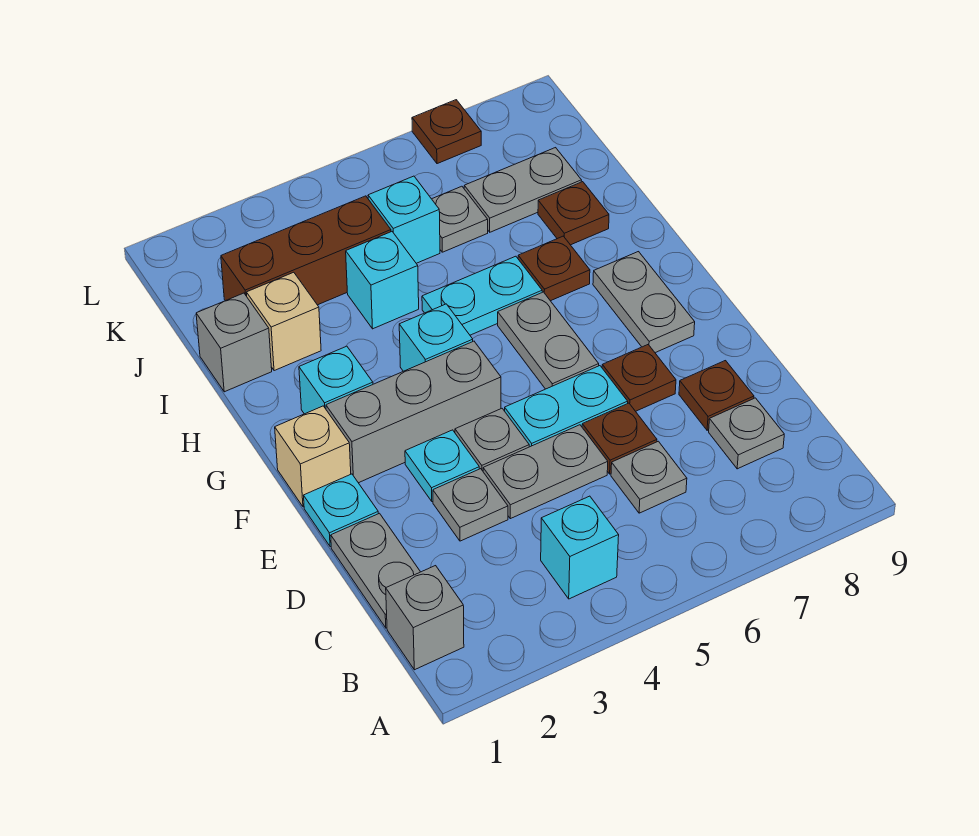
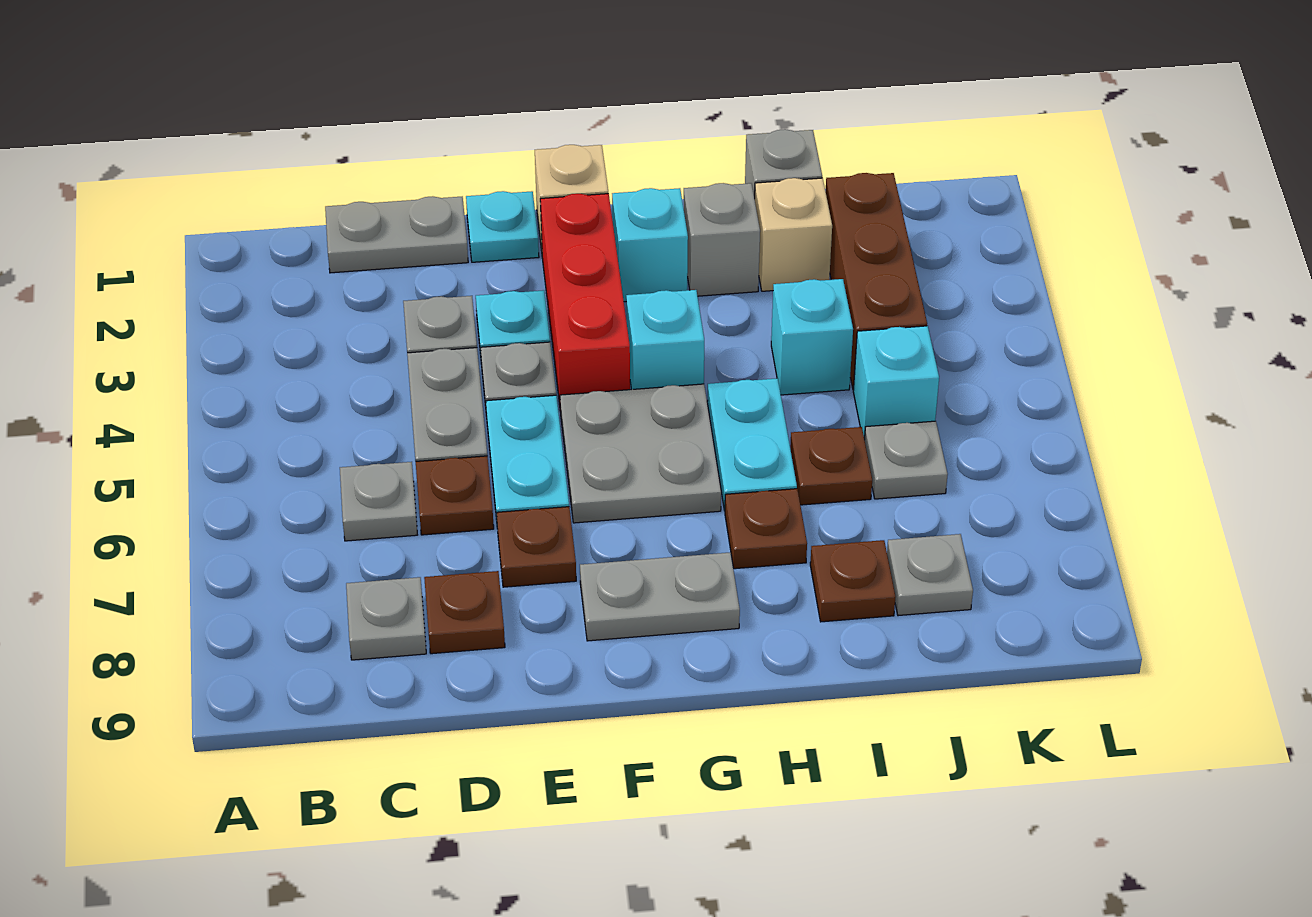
grey brick B1 level 1 -> grey brick H2 level 1
cyan brick B4 level 1 -> none
grey brick F2:F4 level 1 -> red brick F2:F4 level 1
grey plate F6:G6 level 1 -> grey plate F5:G6 level 1
grey plate J7:J8 level 1 -> grey plate J8 level 1
brown plate L7 level 1 -> brown plate I6 level 1

